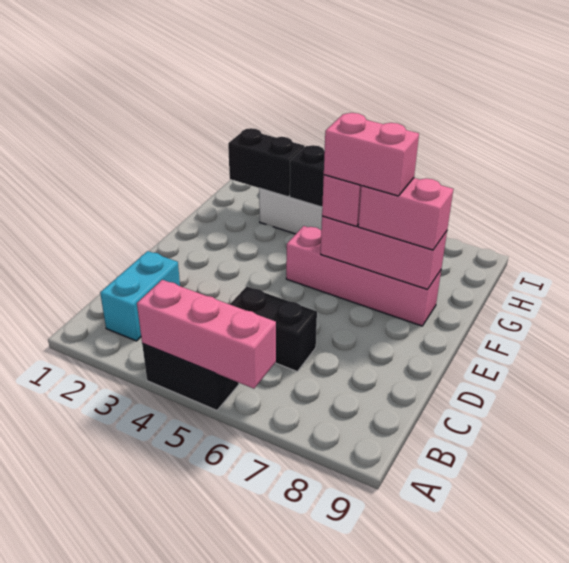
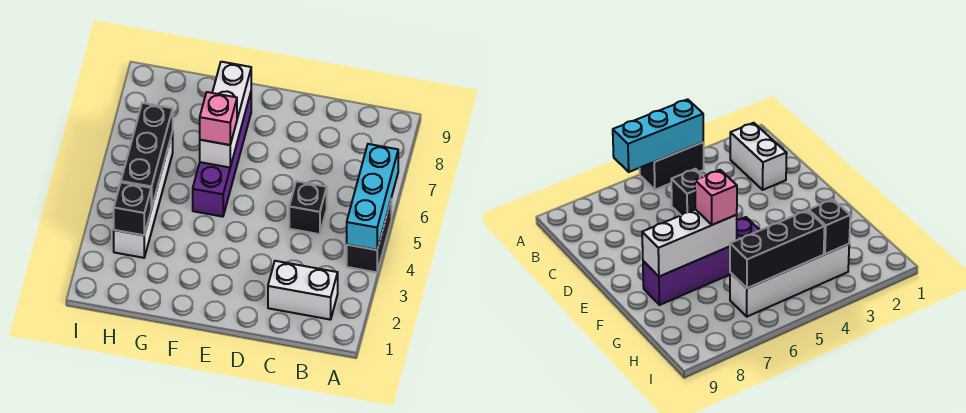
pink brick A4:A6 level 2 -> cyan brick A4:A6 level 2
cyan brick B2:C2 level 1 -> white brick B2:C2 level 1
black brick C5:C6 level 1 -> black brick C5 level 1
pink brick F5:F8 level 1 -> purple brick F5:F8 level 1
pink brick F6:F8 level 2 -> white brick F6:F8 level 2
pink brick F6:F7 level 4 -> none
pink brick F7:F8 level 3 -> none
black brick H2:H3 level 2 -> black brick H3 level 2

